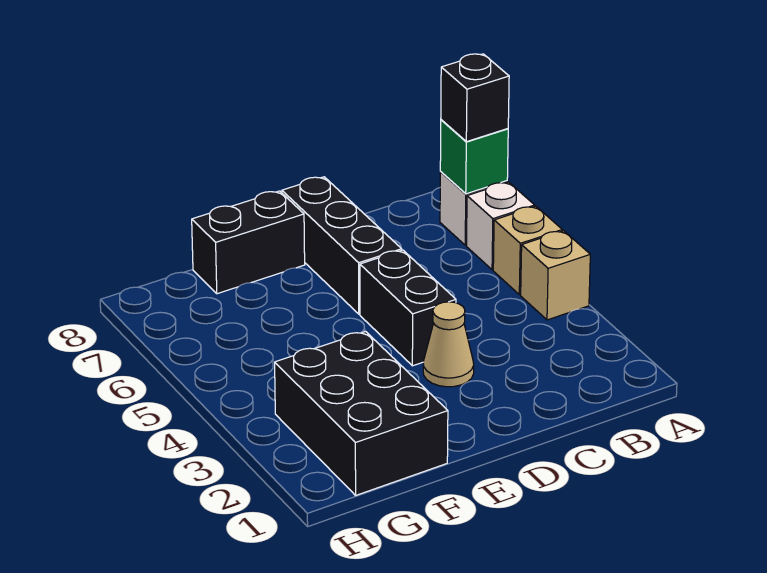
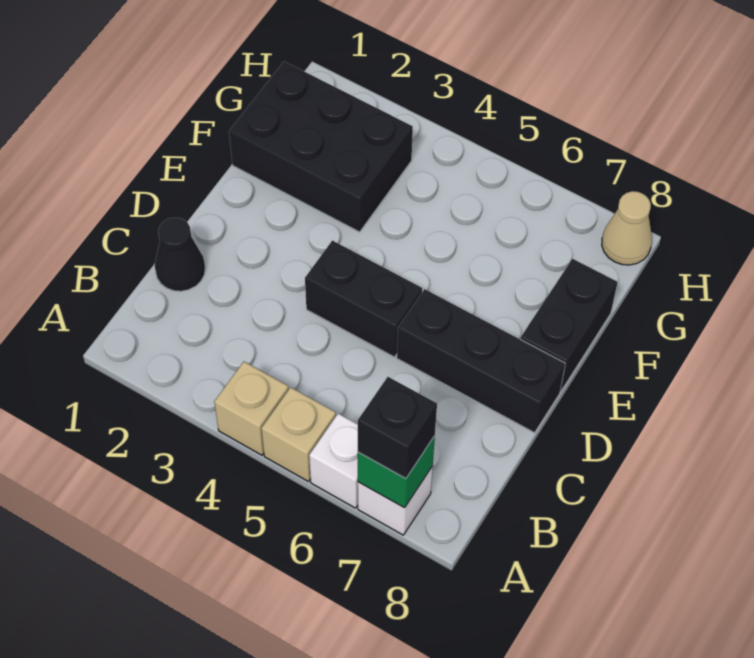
none -> black cone C1 level 1
tan cone D3 level 1 -> tan cone H8 level 1

